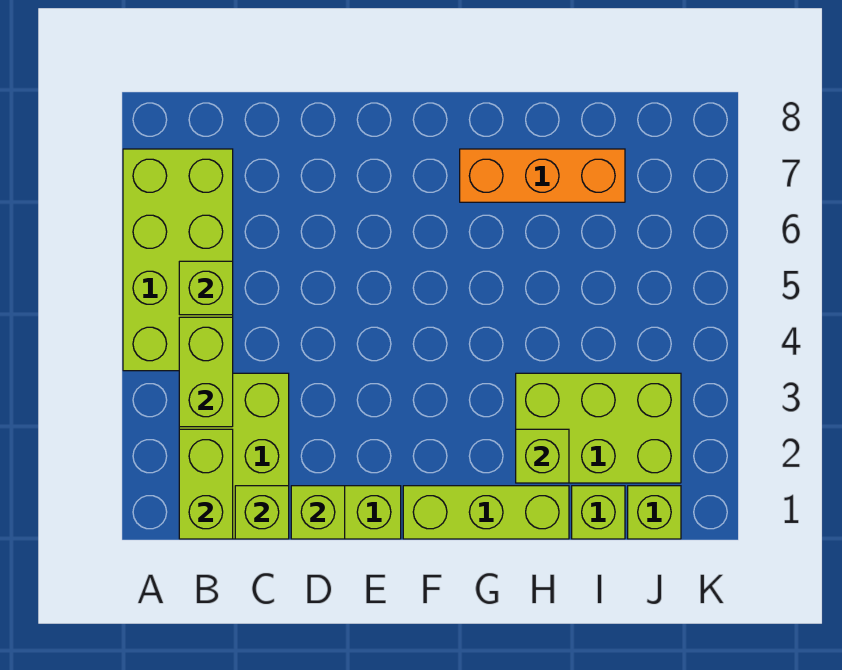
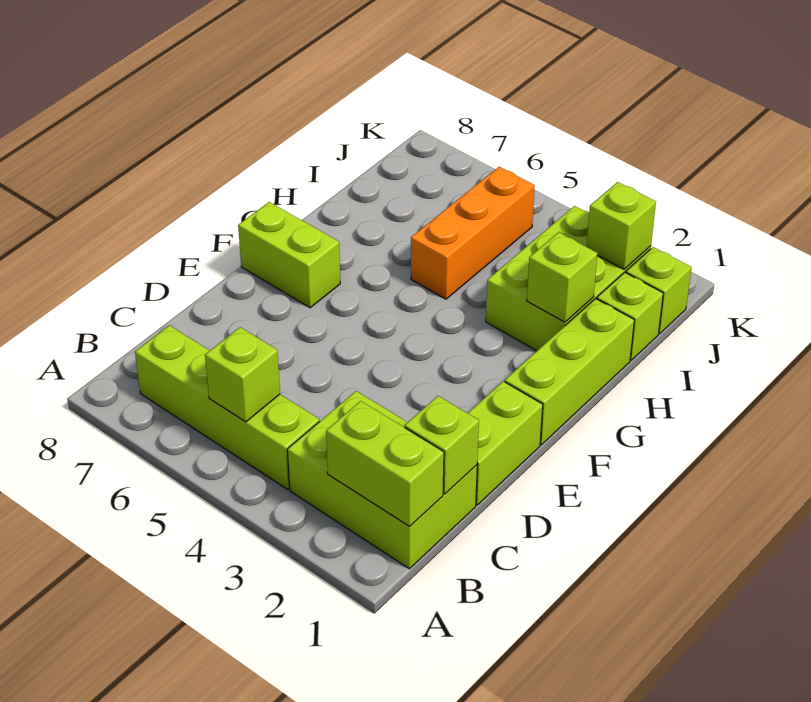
lime brick A4:B7 level 1 -> lime brick B4:B7 level 1
lime brick B3:B4 level 2 -> lime brick F7:F8 level 1
lime brick D1 level 2 -> lime brick J2 level 2
orange brick G7:I7 level 1 -> orange brick H5:J5 level 1

